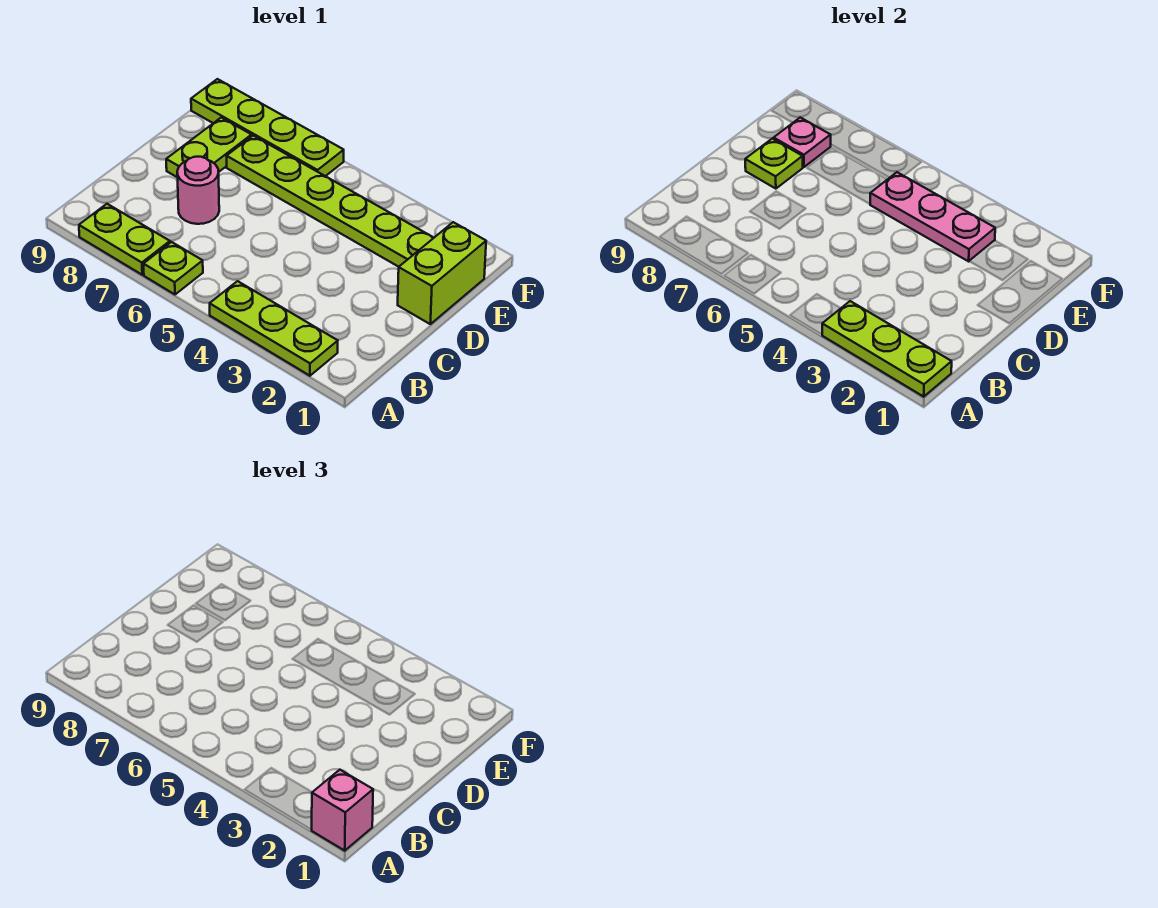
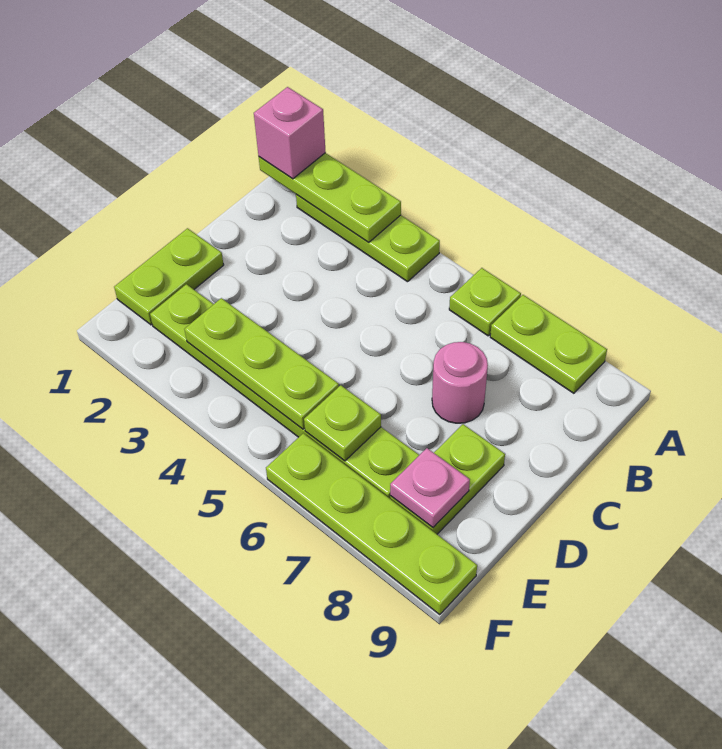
lime brick D1:E1 level 1 -> lime plate D1:E1 level 1
lime plate D8 level 2 -> lime plate E6 level 2
pink plate E3:E5 level 2 -> lime plate E3:E5 level 2

